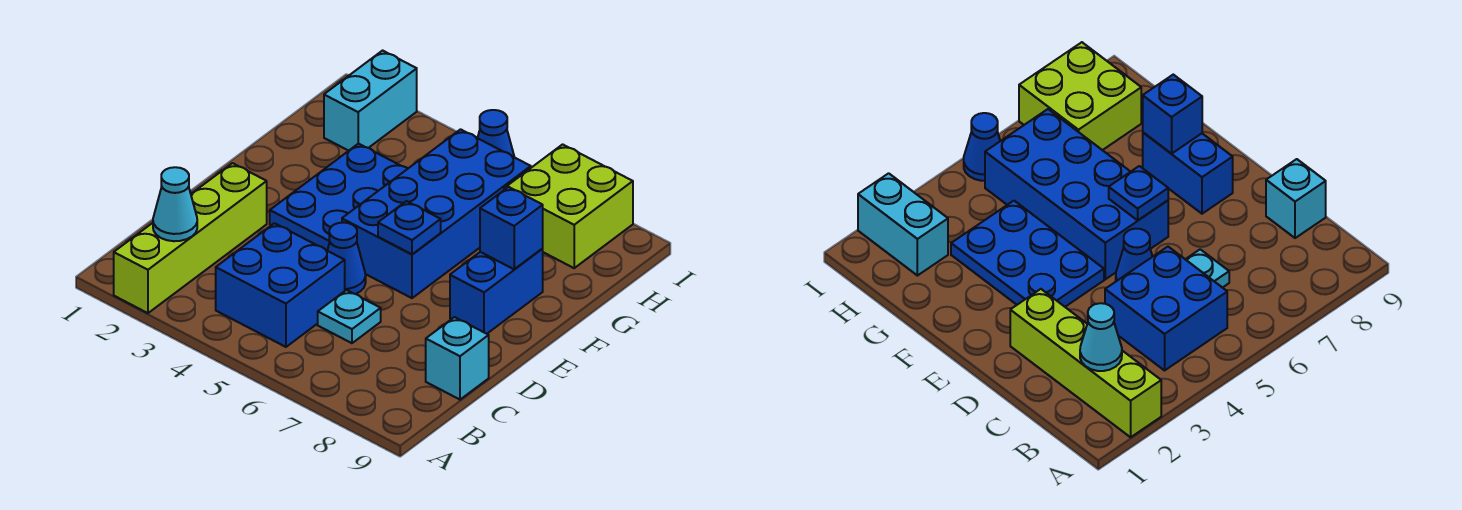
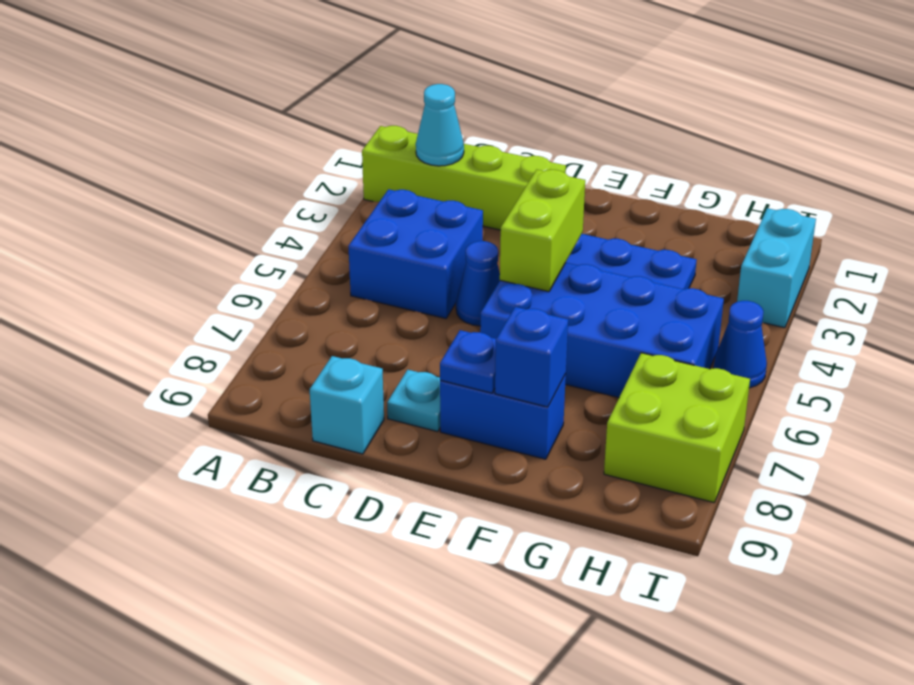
cyan plate C6 level 1 -> cyan plate D8 level 1
none -> lime brick E4:E5 level 2
blue plate E6 level 2 -> blue plate E8 level 2
cyan brick H2:I2 level 1 -> cyan brick I2:I3 level 1

